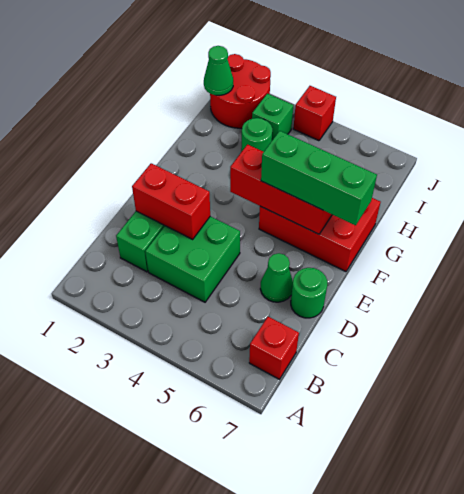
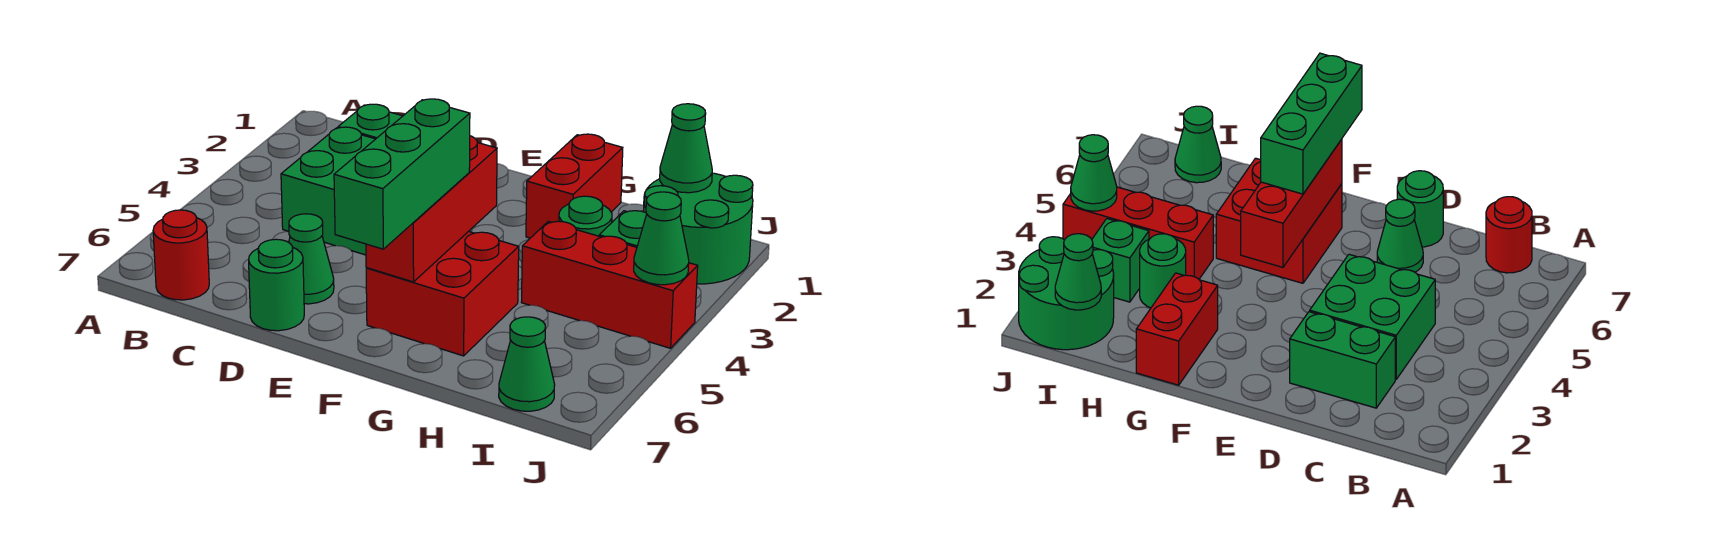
red brick B7 level 1 -> red round brick B7 level 1
red brick D2:D3 level 2 -> red brick G1:G2 level 1
red brick F5:G7 level 1 -> red brick F5:G6 level 1
red round brick I1:J2 level 1 -> green round brick I1:J2 level 1
none -> green cone I7 level 1
red brick J4 level 1 -> red brick H4:J4 level 1
none -> green cone J4 level 2

